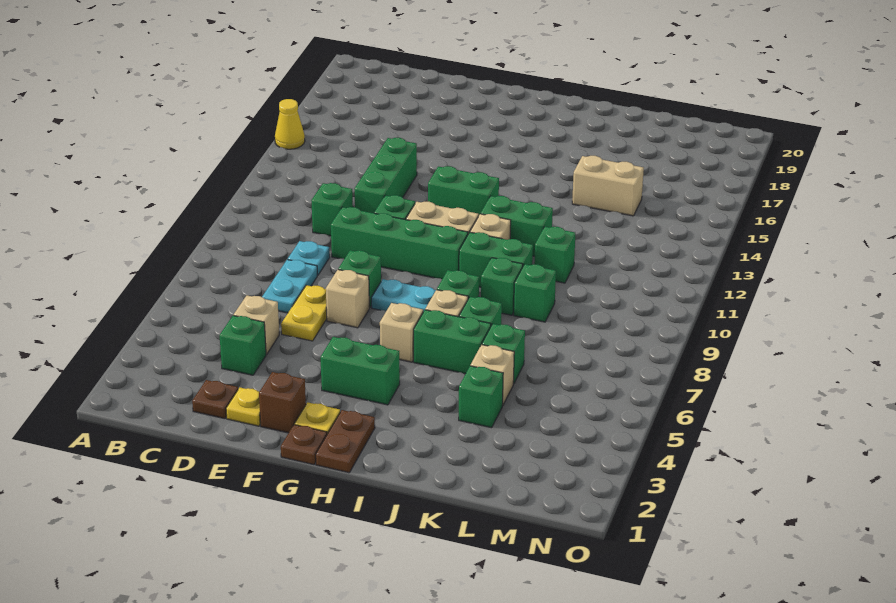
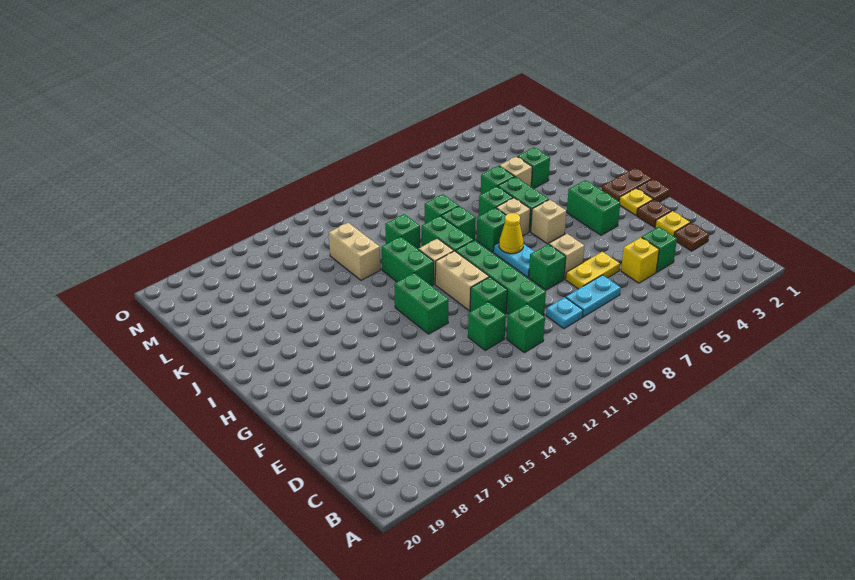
yellow cone A15 level 1 -> yellow cone H8 level 2
tan brick D5 level 1 -> yellow brick D5 level 1
green brick E12:E14 level 1 -> green brick E12 level 1
brown brick F2 level 1 -> brown plate F2 level 1
tan brick K15:L15 level 1 -> tan brick K13:L13 level 1

